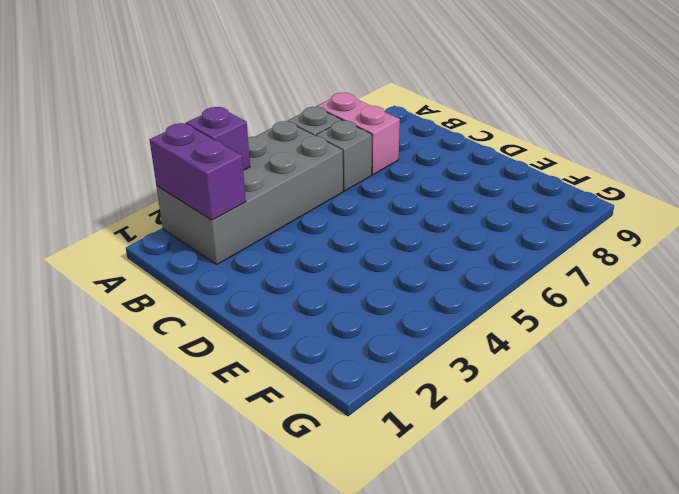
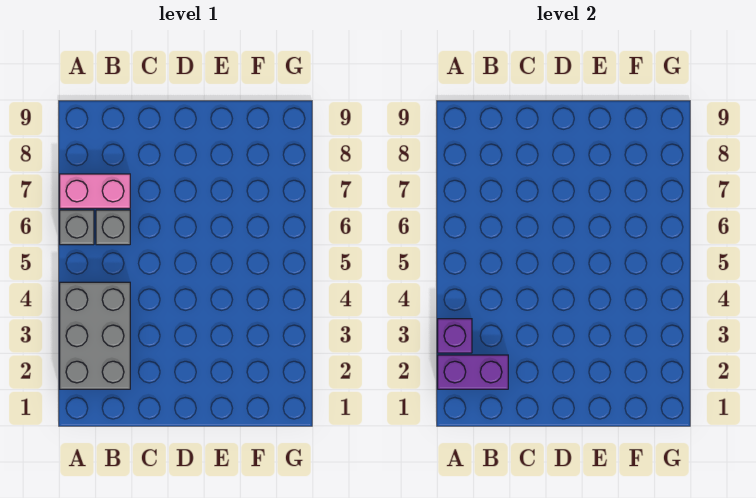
grey brick A2:B5 level 1 -> grey brick A2:B4 level 1

